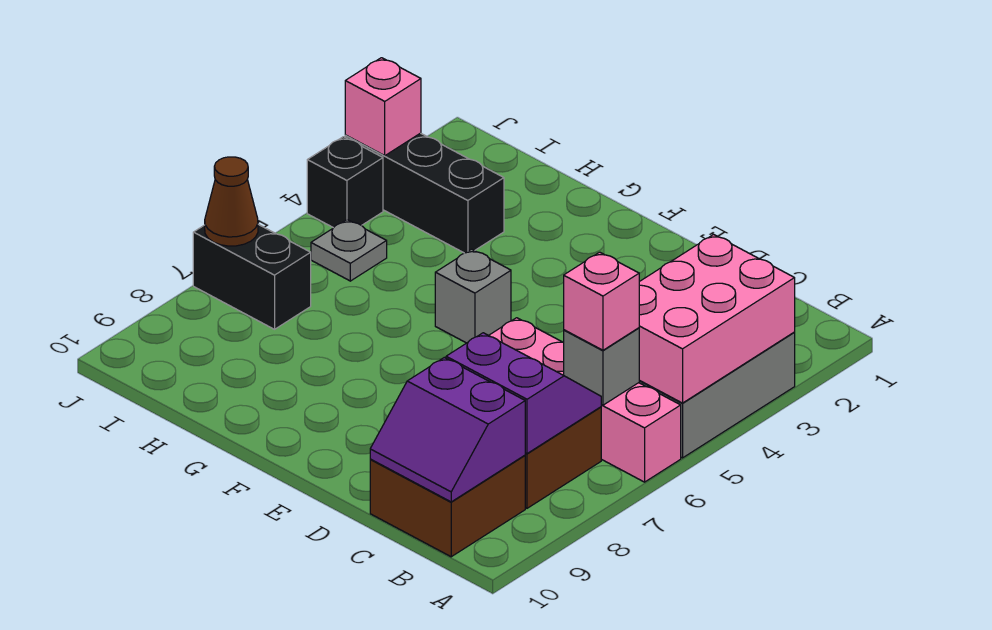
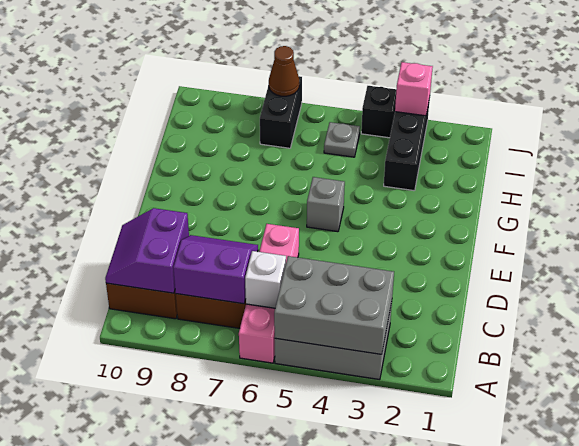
pink brick A3:B5 level 2 -> grey brick A3:B5 level 2
grey brick B6 level 2 -> white brick B6 level 2
pink brick B6 level 3 -> none
purple slope B7:C8 level 2 top 8 -> purple slope B7:C8 level 2 top B

